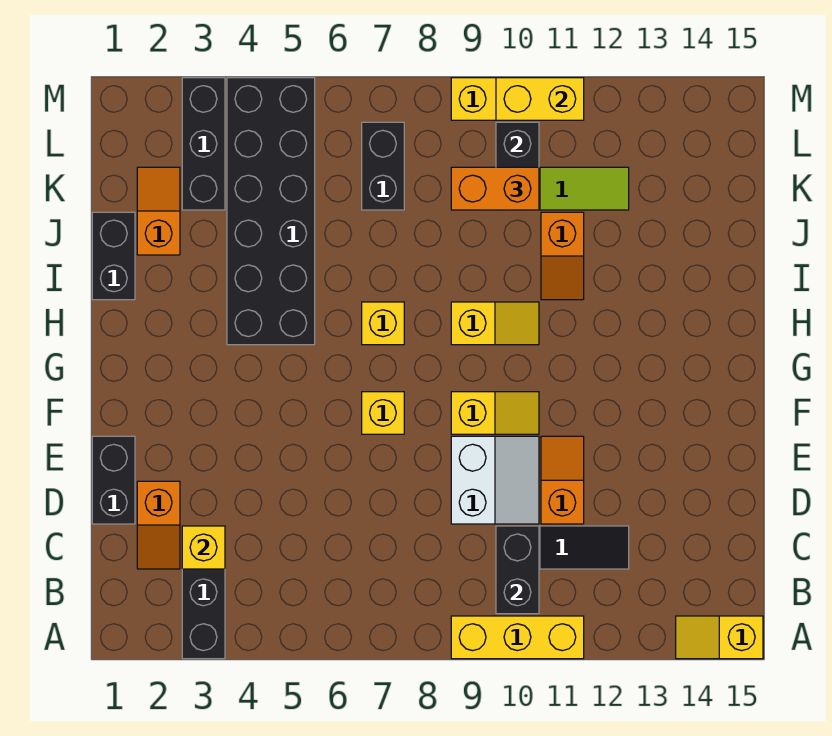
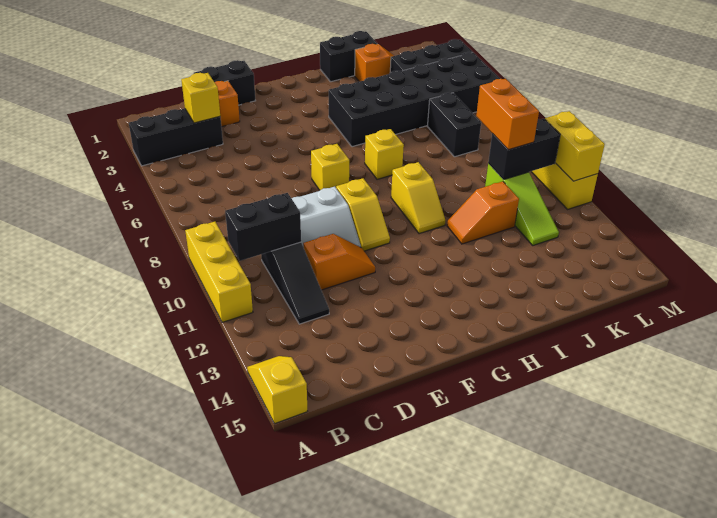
black brick K7:L7 level 1 -> black brick K6:K7 level 1

